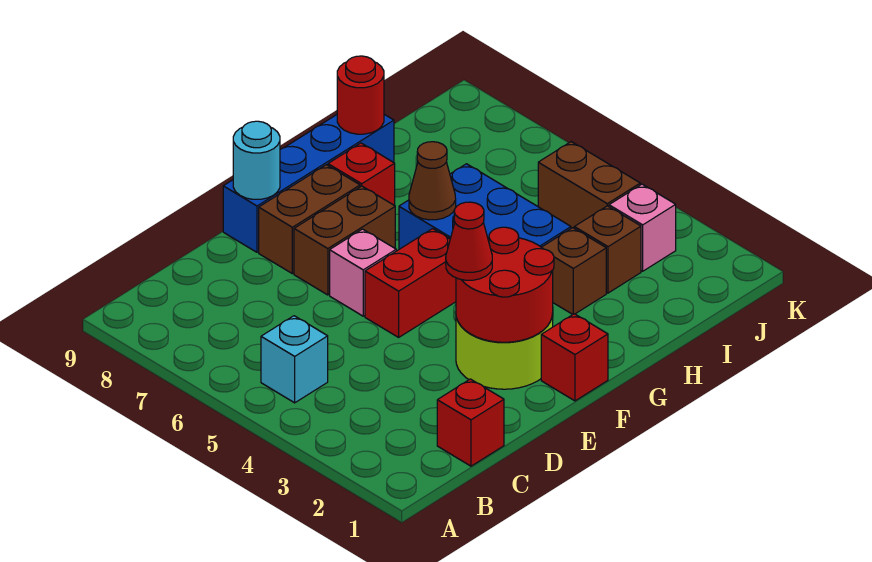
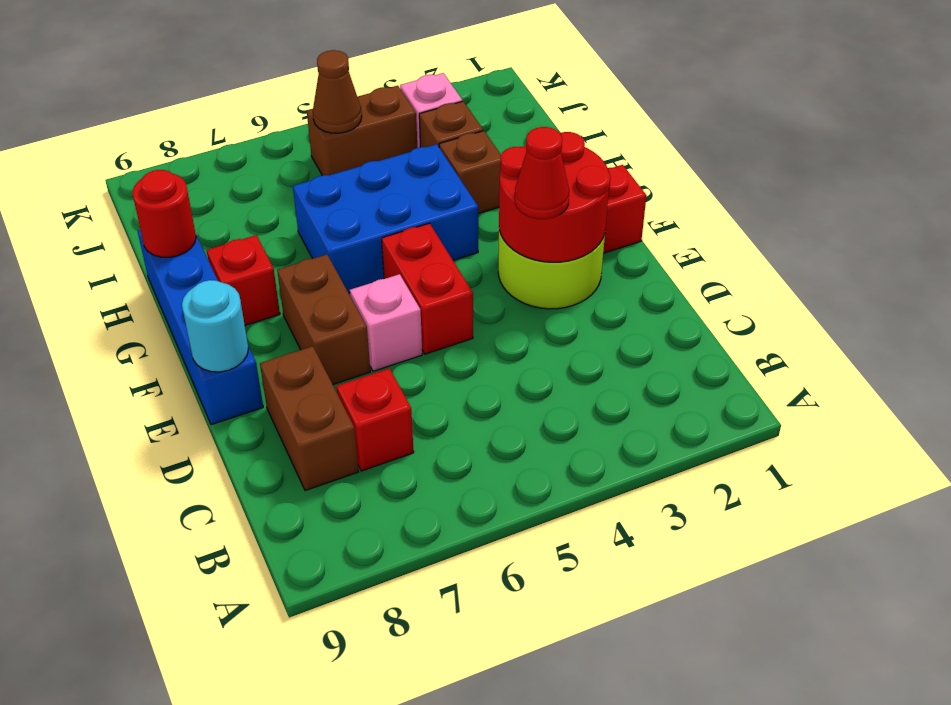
cyan brick B5 level 1 -> none
red brick C1 level 1 -> red brick C7 level 1
brown brick E8:F8 level 1 -> brown brick C8:D8 level 1
brown cone G6 level 2 -> brown cone J5 level 2

